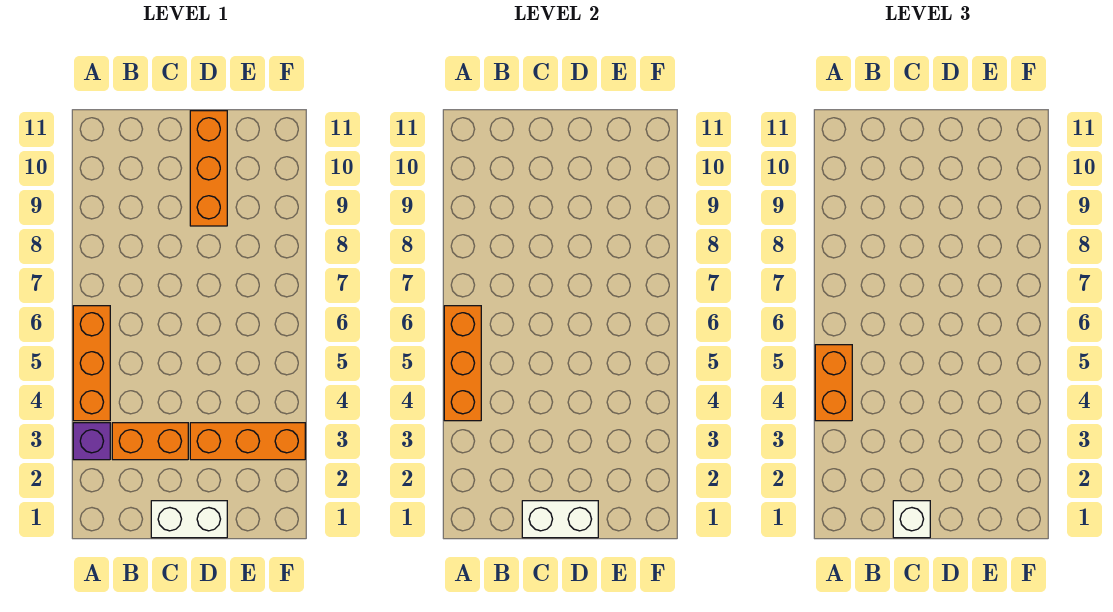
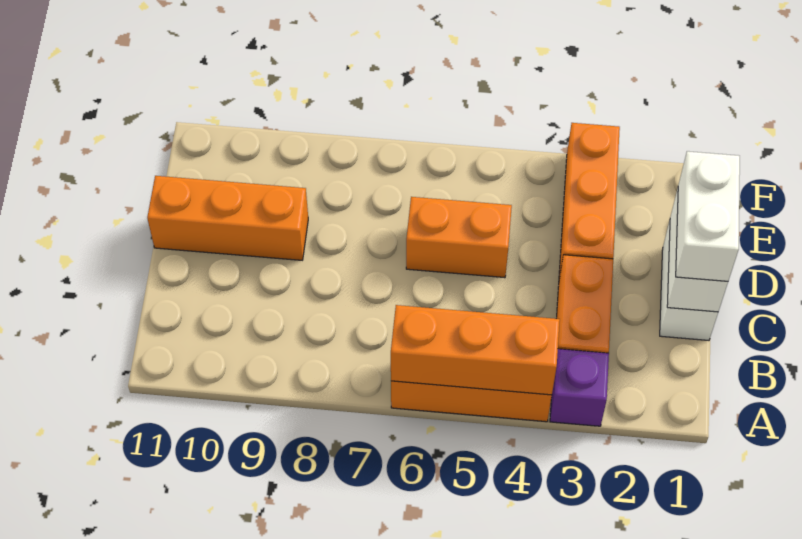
orange brick A4:A5 level 3 -> orange brick D5:D6 level 1
white brick C1 level 3 -> white brick C1:D1 level 3

